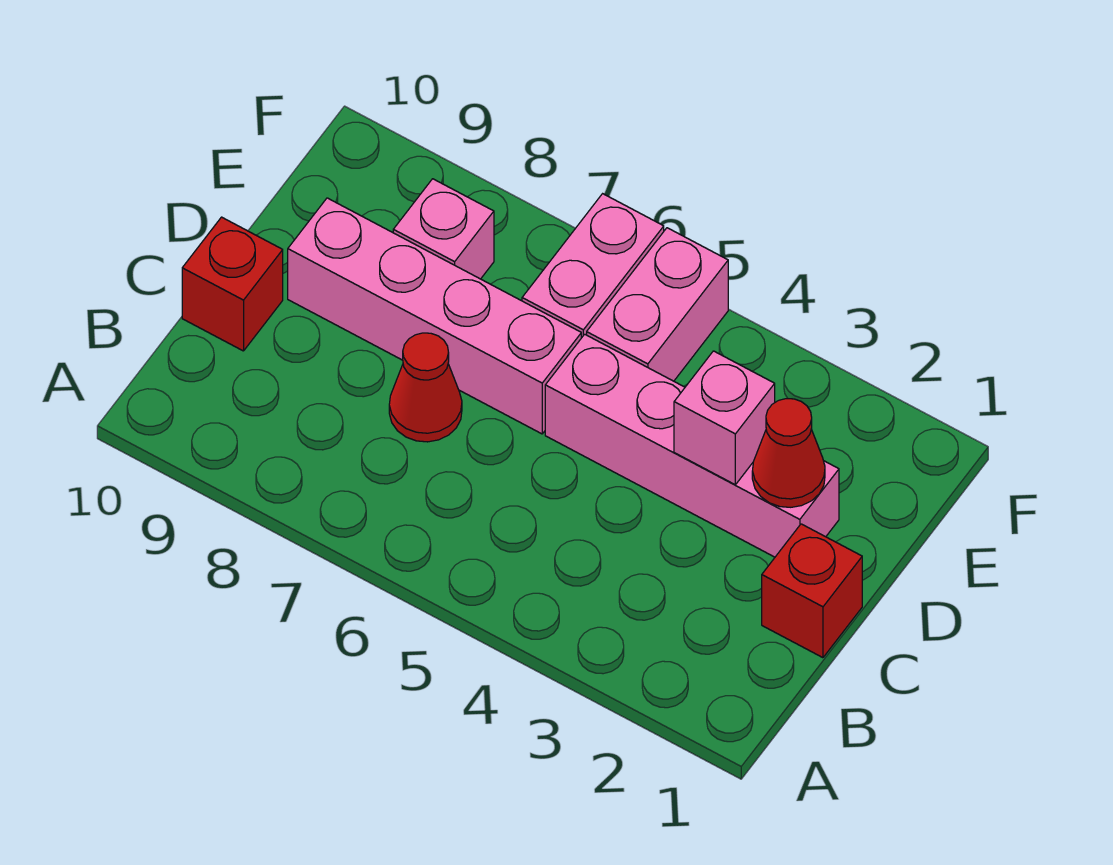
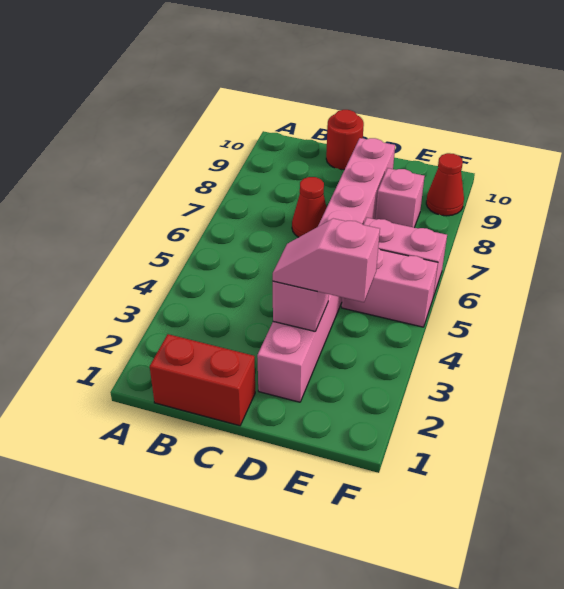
red brick C1 level 1 -> red brick B1:C1 level 1
red brick C10 level 1 -> red round brick C10 level 1
red cone D2 level 2 -> red cone F9 level 1
none -> pink slope D3:E3 level 3 top E

